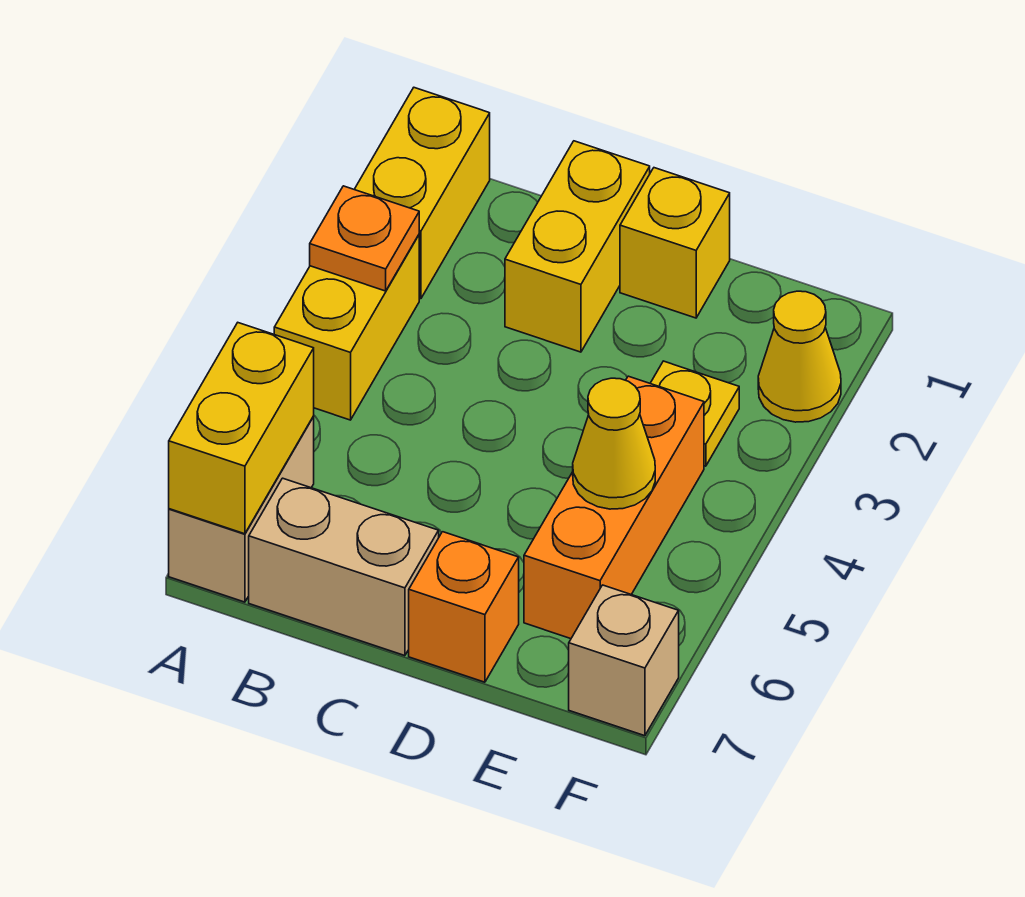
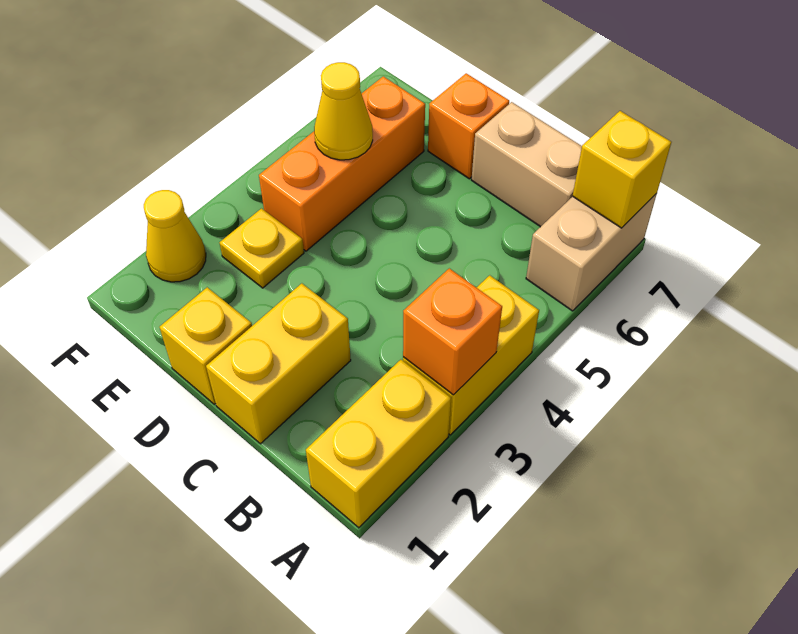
orange plate A3 level 2 -> orange brick A3 level 2
yellow brick A6:A7 level 2 -> yellow brick A7 level 2
tan brick F7 level 1 -> none

